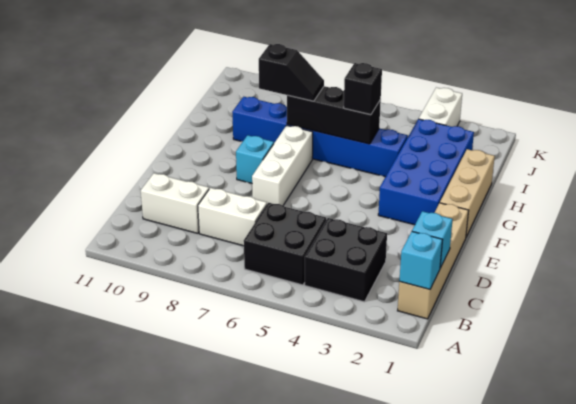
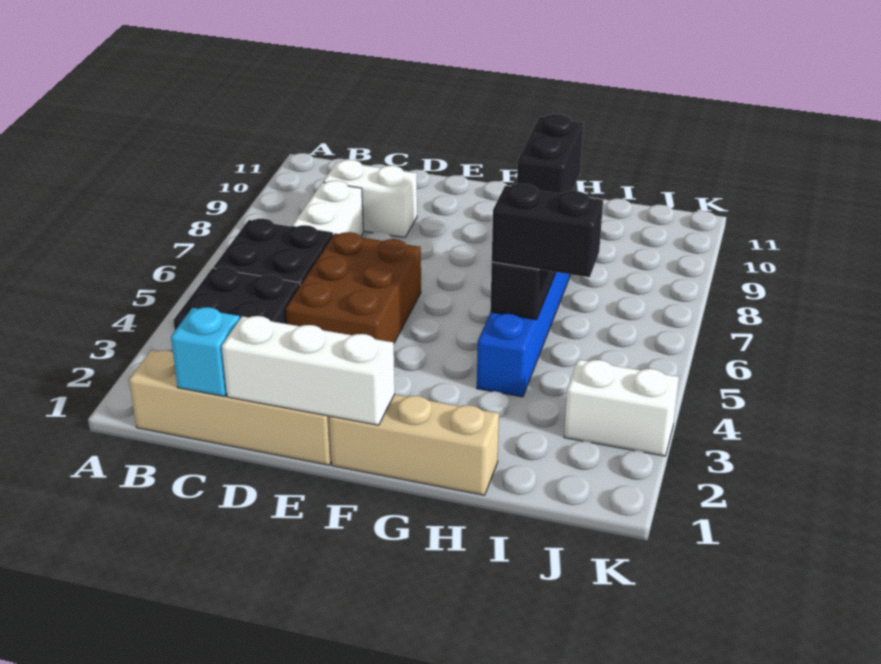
cyan brick B1 level 2 -> none
white brick C9:C10 level 1 -> white brick C9:D9 level 1
none -> brown brick D4:E6 level 1
white brick E7:G7 level 1 -> white brick D1:F1 level 2
blue brick F2:I3 level 1 -> none
cyan brick F8 level 1 -> none
black brick H5 level 3 -> black brick H5:I5 level 3
black slope H7:H8 level 3 top 8 -> black brick H7:H8 level 3

